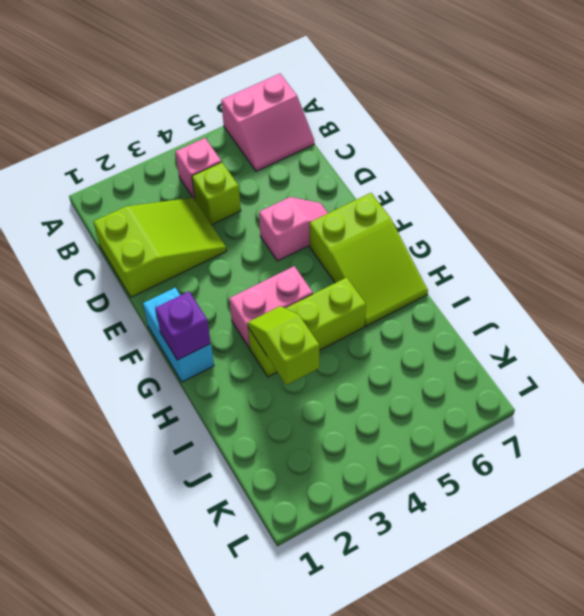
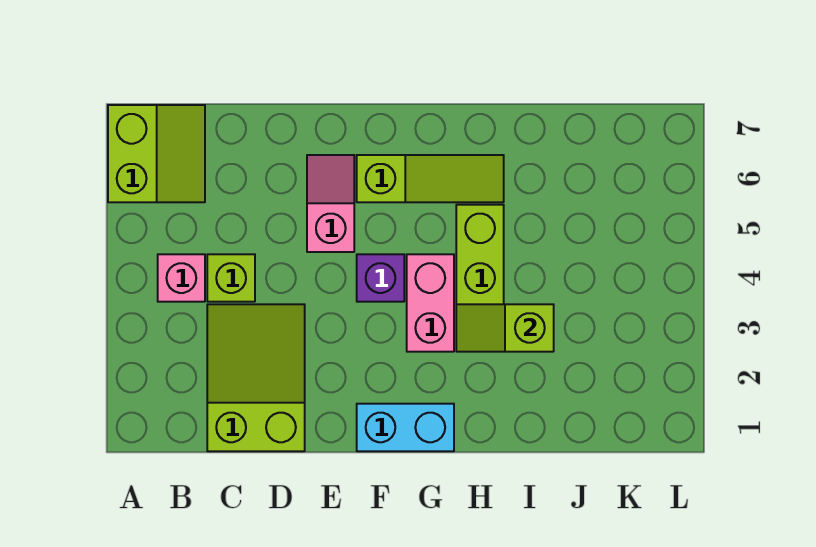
pink slope A6:B7 level 1 top A -> lime slope A6:B7 level 1 top A
lime slope F6:H7 level 1 top F -> lime slope F6:H6 level 1 top F
purple brick G1 level 2 -> purple brick F4 level 1

